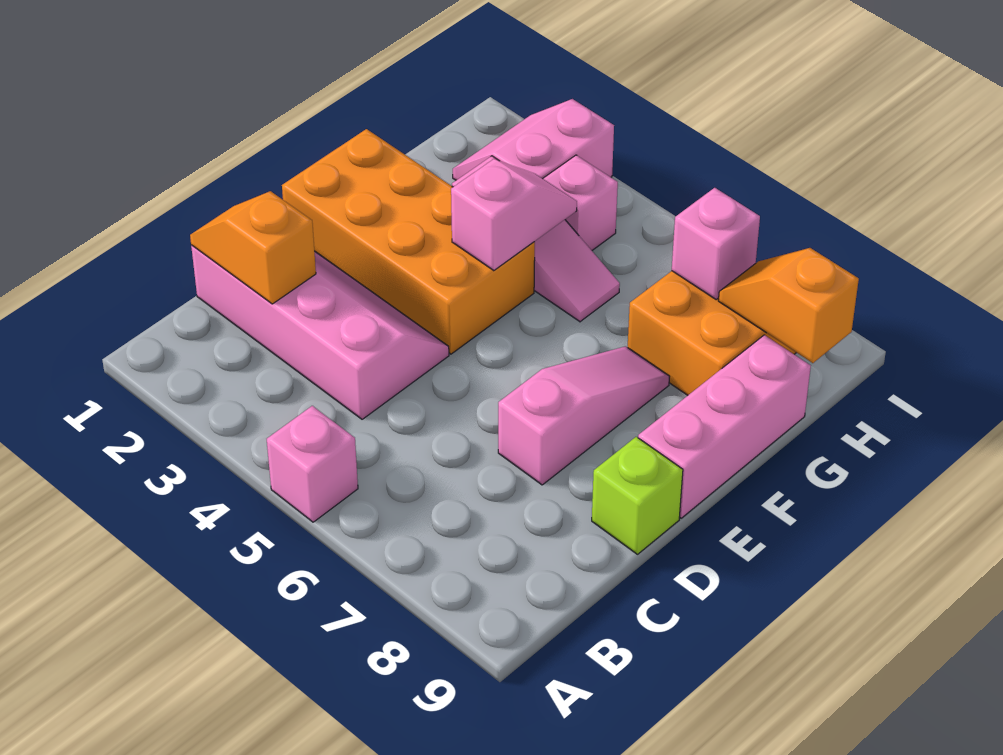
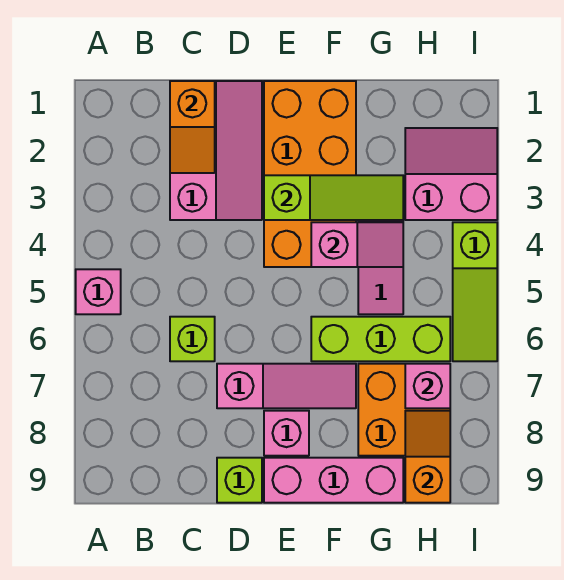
pink slope C1:D4 level 1 top C -> pink slope C1:D3 level 1 top C
orange slope C1:C2 level 2 top 2 -> orange slope C1:C2 level 2 top 1
none -> lime brick C6 level 1
none -> lime slope E3:G3 level 2 top E
none -> lime brick F6:H6 level 1
pink brick H4 level 1 -> pink brick E8 level 1
none -> lime slope I4:I6 level 1 top 4

